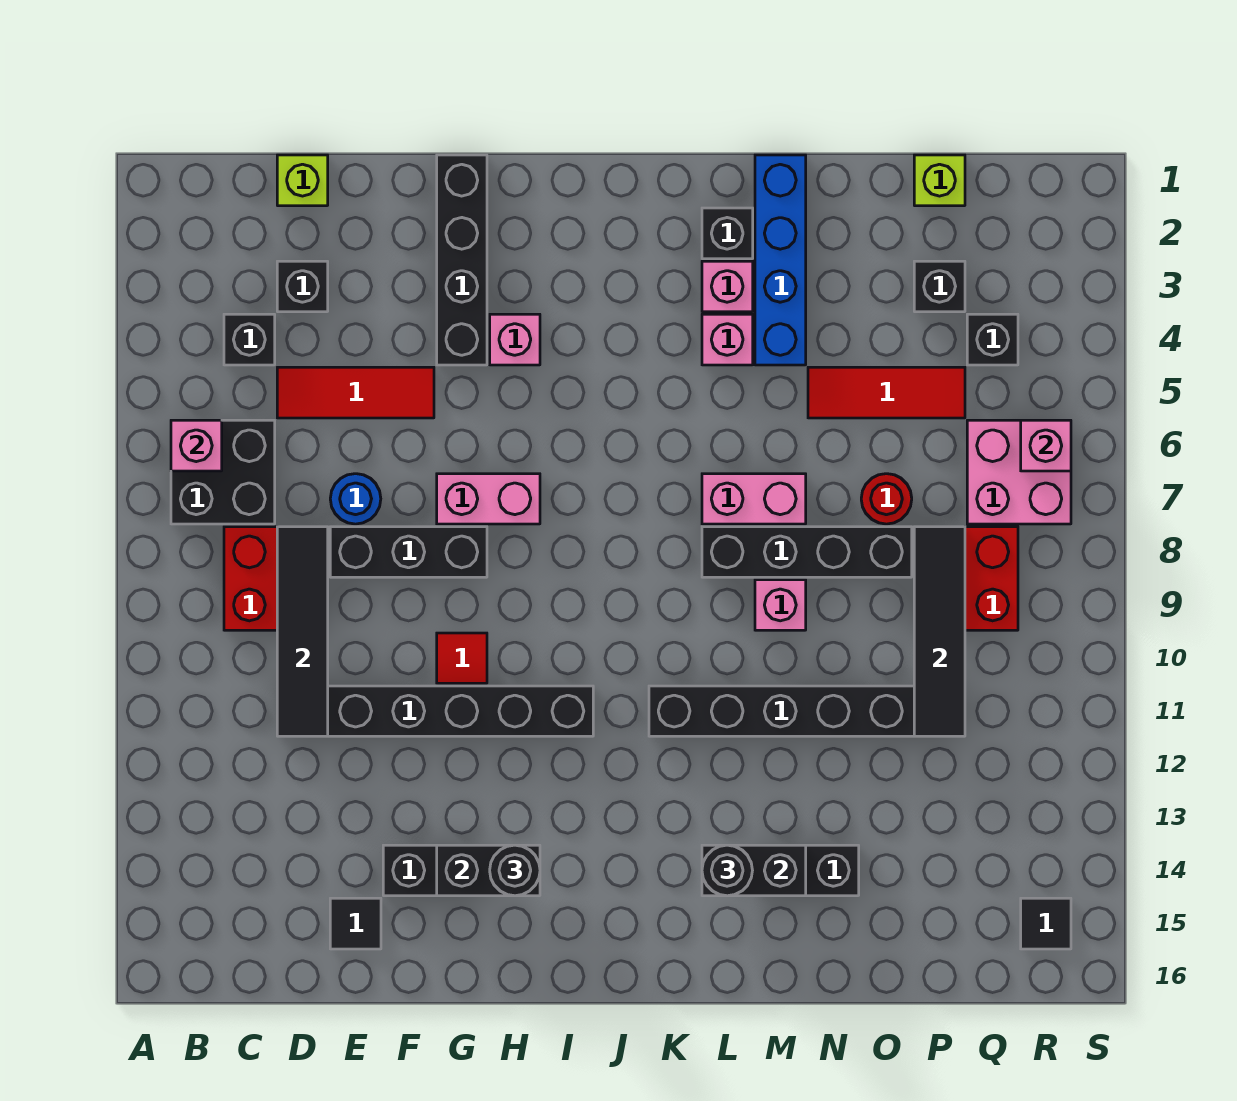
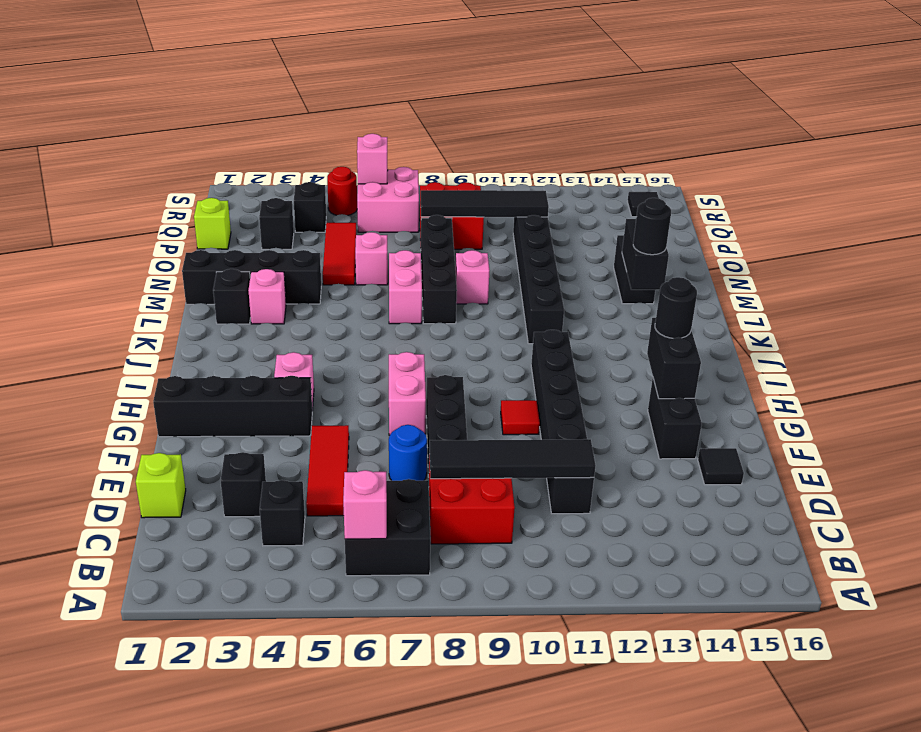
pink brick L4 level 1 -> pink brick N6 level 1
blue brick M1:M4 level 1 -> black brick M1:M4 level 1
red round brick O7 level 1 -> red round brick R5 level 1

